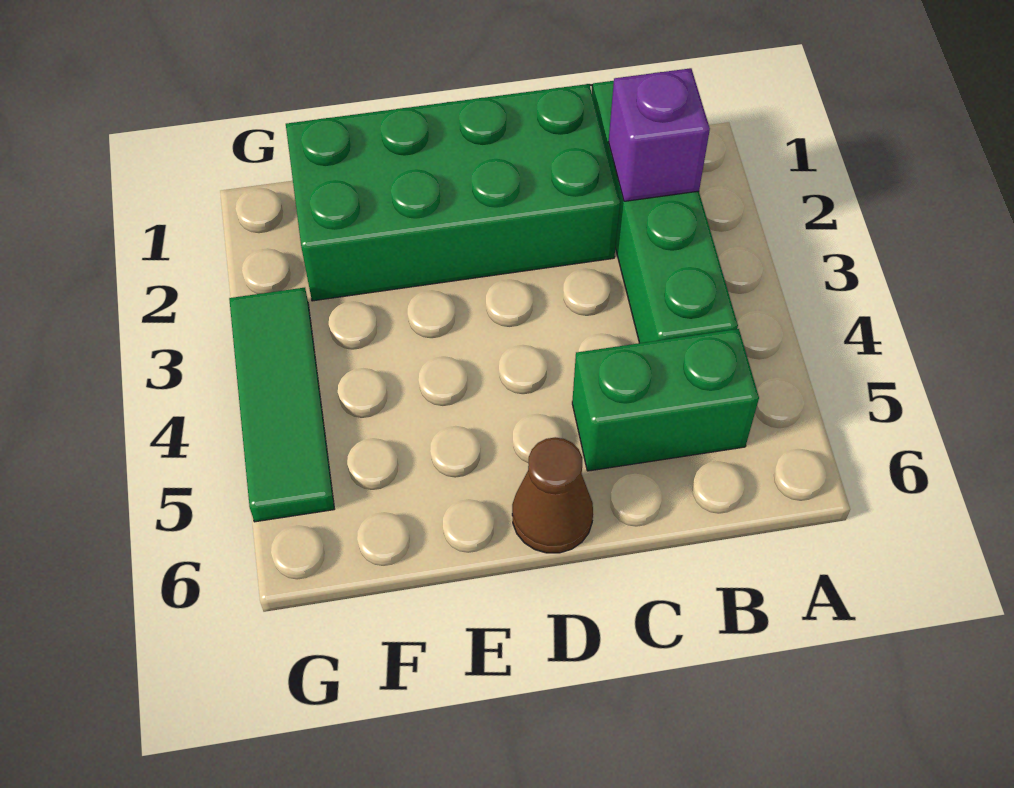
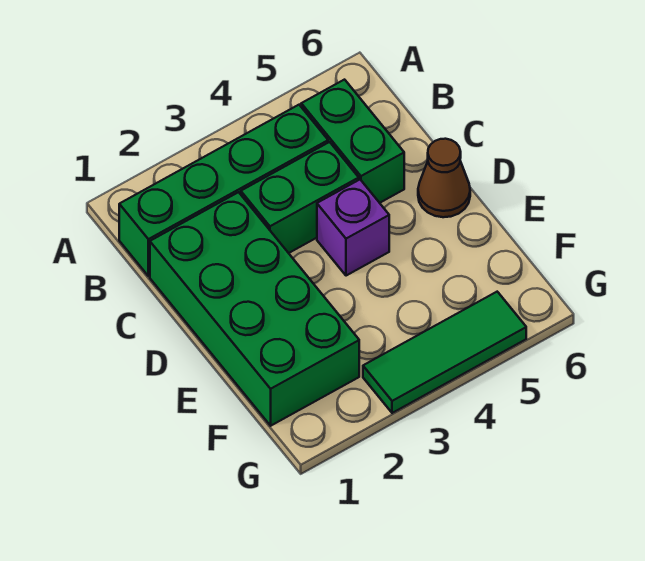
purple brick B2 level 2 -> purple brick D4 level 1
none -> green brick C3:C4 level 1

